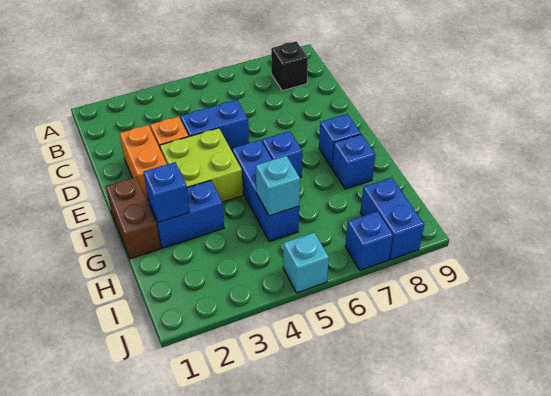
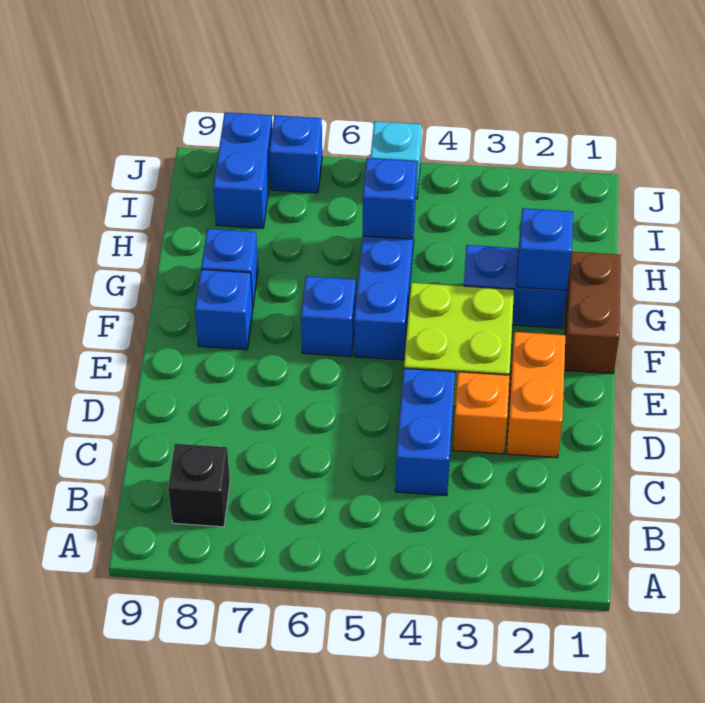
blue brick D4:D5 level 1 -> blue brick C4:D4 level 1
cyan brick H5 level 2 -> blue brick H5 level 2

